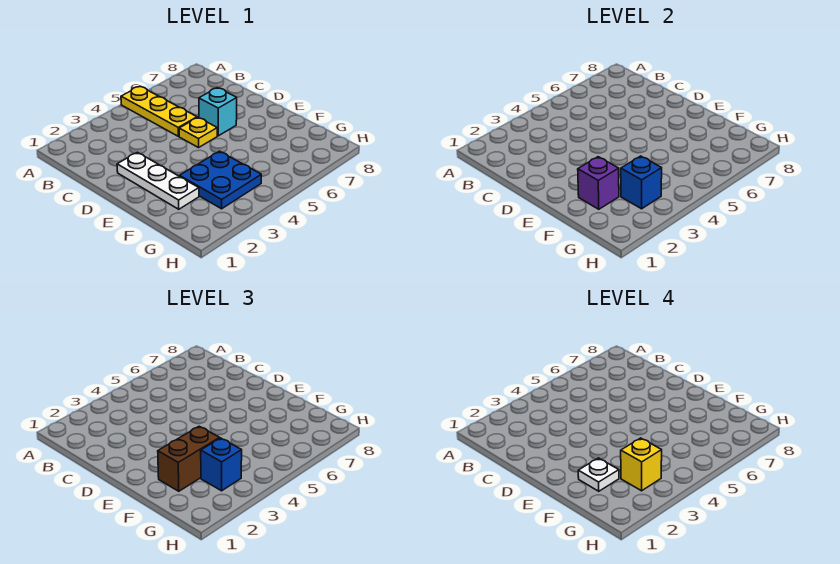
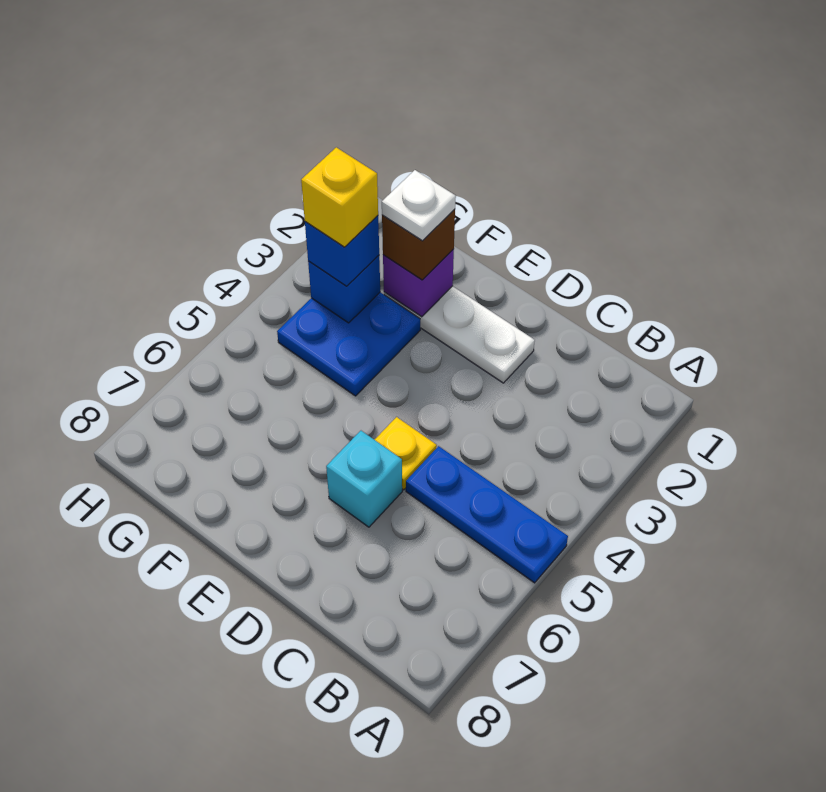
yellow plate A5:C5 level 1 -> blue plate A5:C5 level 1
brown brick F2:F3 level 3 -> brown brick F2 level 3

